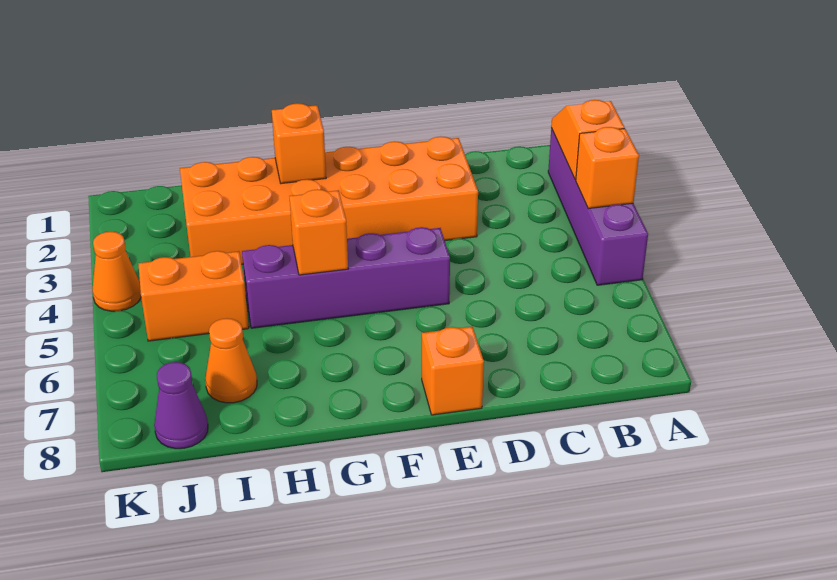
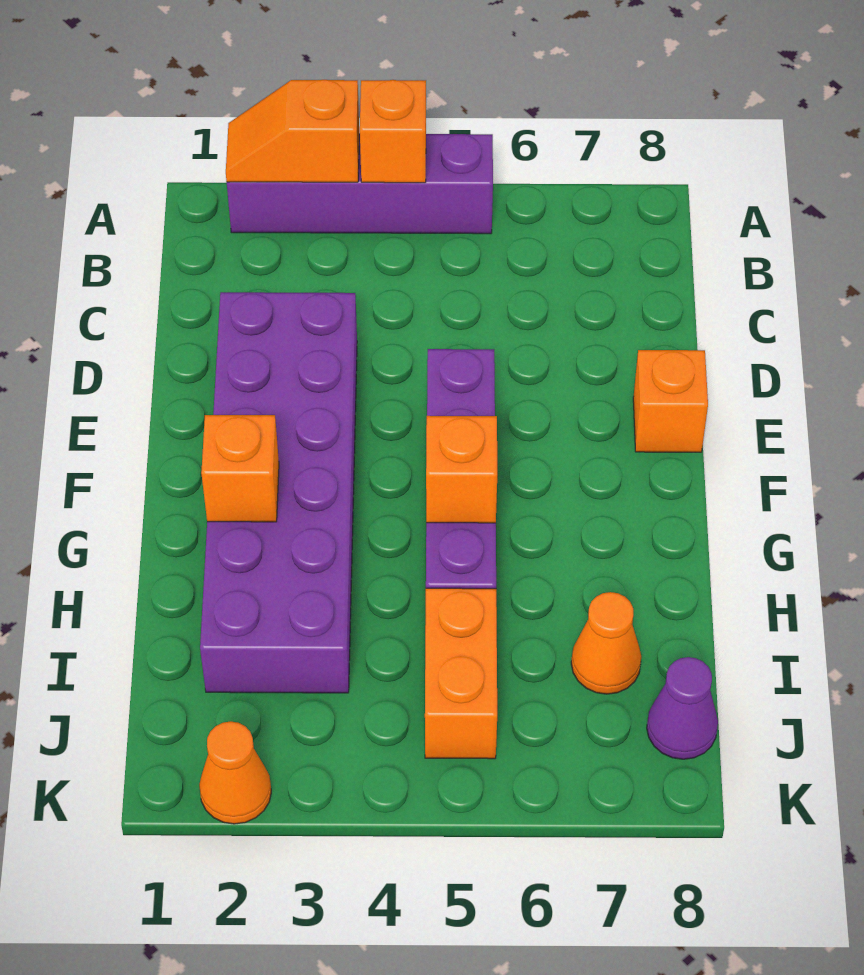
orange brick D2:I3 level 1 -> purple brick D2:I3 level 1
orange cone K4 level 1 -> orange cone K2 level 1

